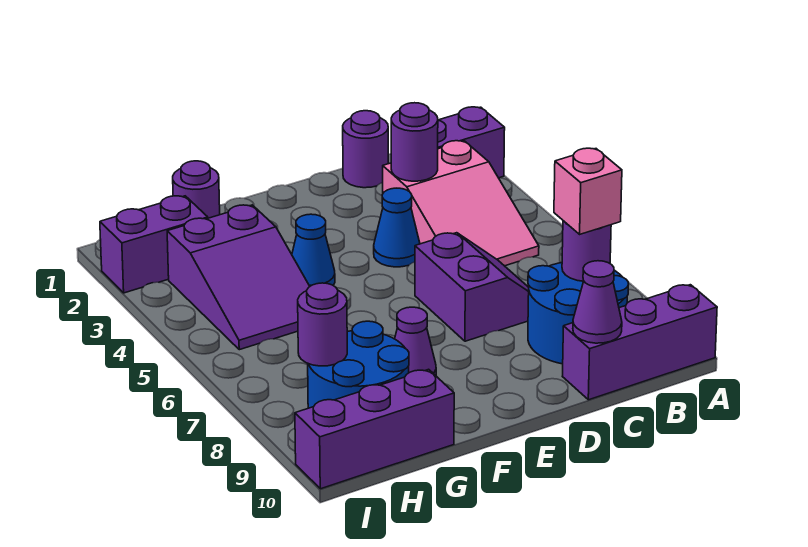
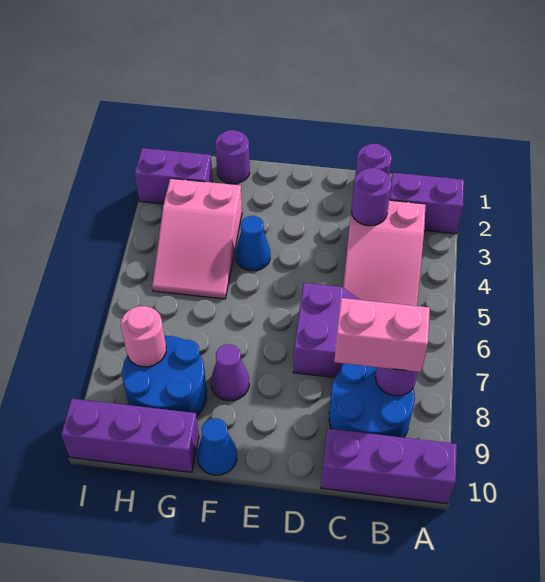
pink brick B8 level 3 -> pink brick B8:C8 level 3
purple cone C10 level 2 -> none
blue cone D4 level 1 -> blue cone F10 level 1
purple slope G3:H5 level 1 top 3 -> pink slope G3:H5 level 1 top 3
purple round brick H8 level 2 -> pink round brick H8 level 2

